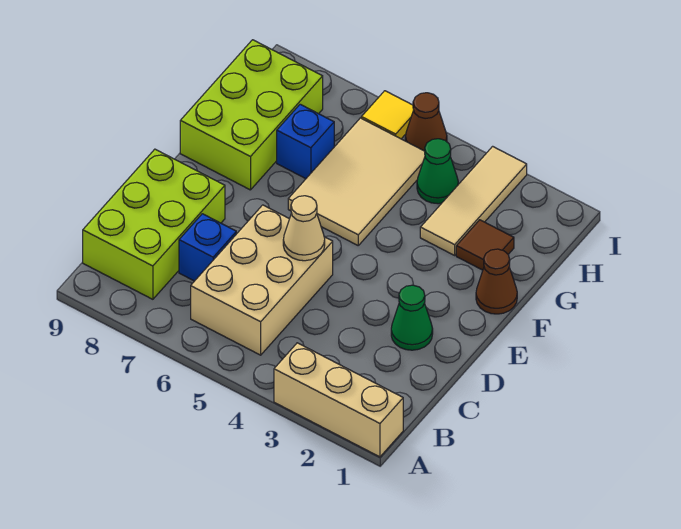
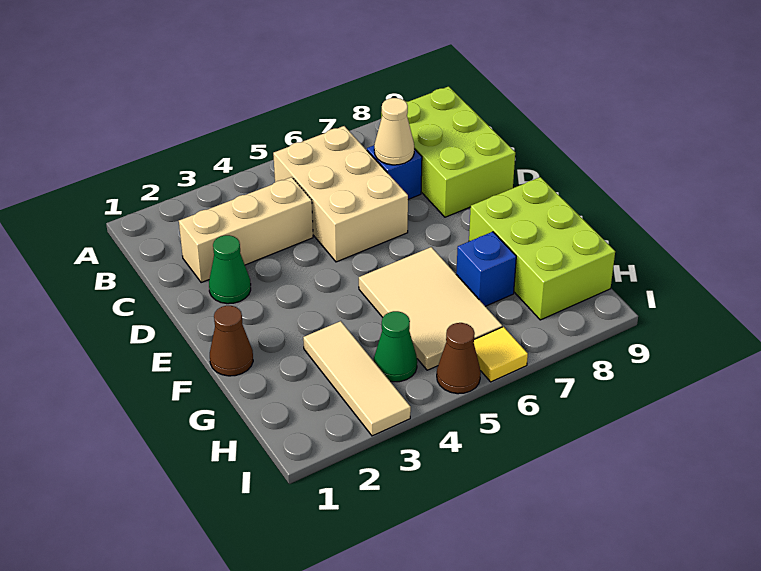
tan brick A1:A3 level 1 -> tan brick C2:C4 level 1
tan cone D5 level 2 -> tan cone C7 level 2
brown tile G2 level 1 -> none

